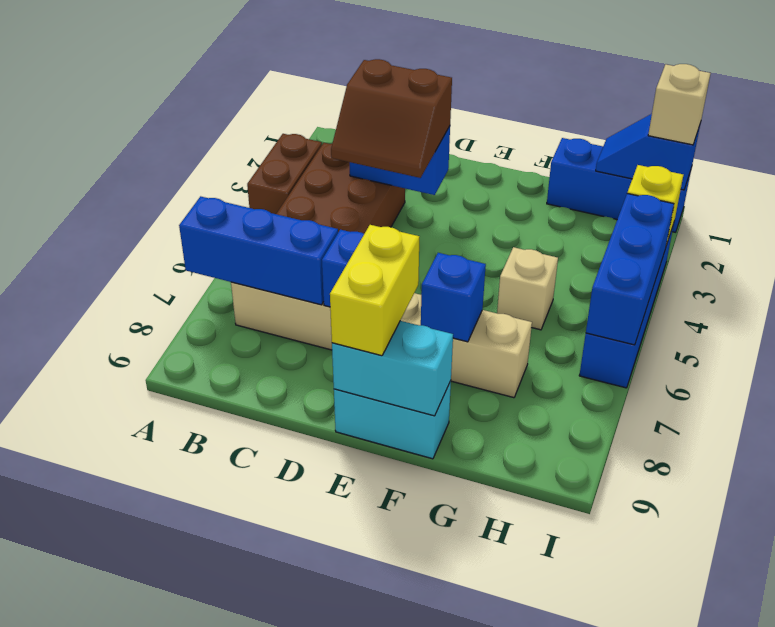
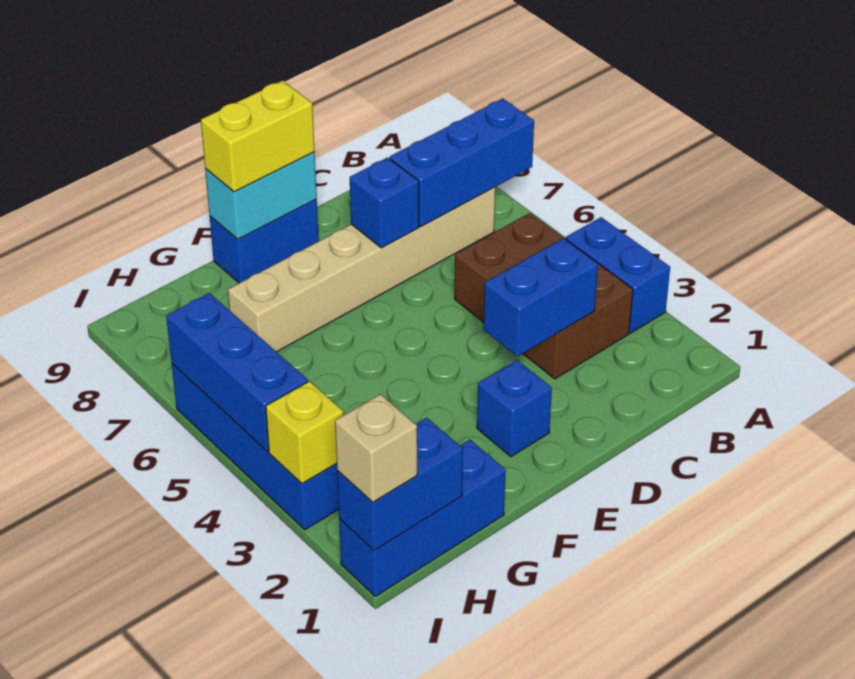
brown brick A3:A4 level 1 -> blue brick A3:A4 level 1
brown slope C3:D4 level 3 top 3 -> none
yellow brick E8:E9 level 3 -> yellow brick E9:F9 level 3
cyan brick E9:F9 level 1 -> blue brick E9:F9 level 1
blue brick F7 level 2 -> blue brick E2 level 1
tan brick G5 level 1 -> none
blue slope H1:I1 level 2 top I -> blue brick H1:I1 level 2

